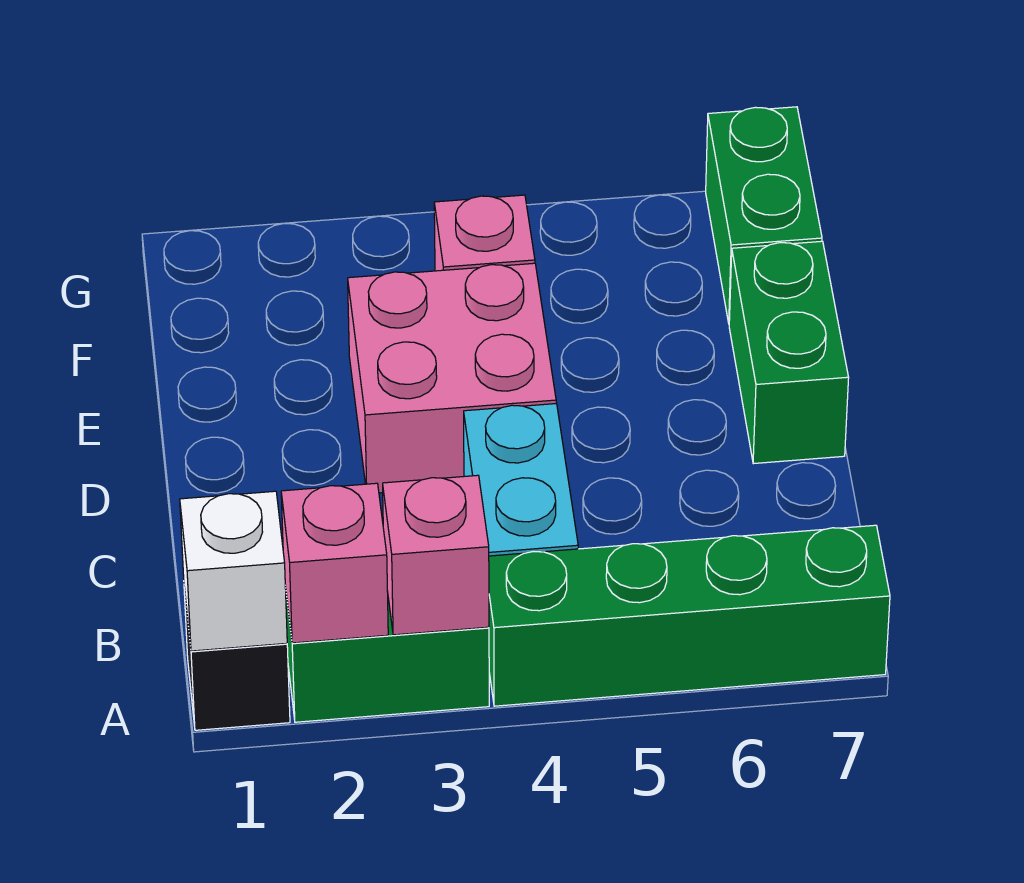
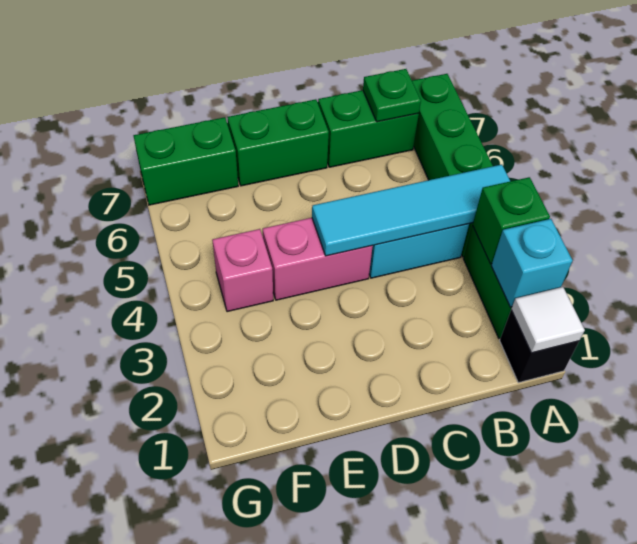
white brick A1 level 2 -> white tile A1 level 2
pink brick A2 level 2 -> cyan brick A2 level 2
pink brick A3 level 2 -> green brick A3 level 2
none -> cyan tile A4:D4 level 2
none -> green brick B7:C7 level 1
none -> green plate B7 level 2
pink brick D3:E4 level 1 -> pink brick D4:E4 level 1

